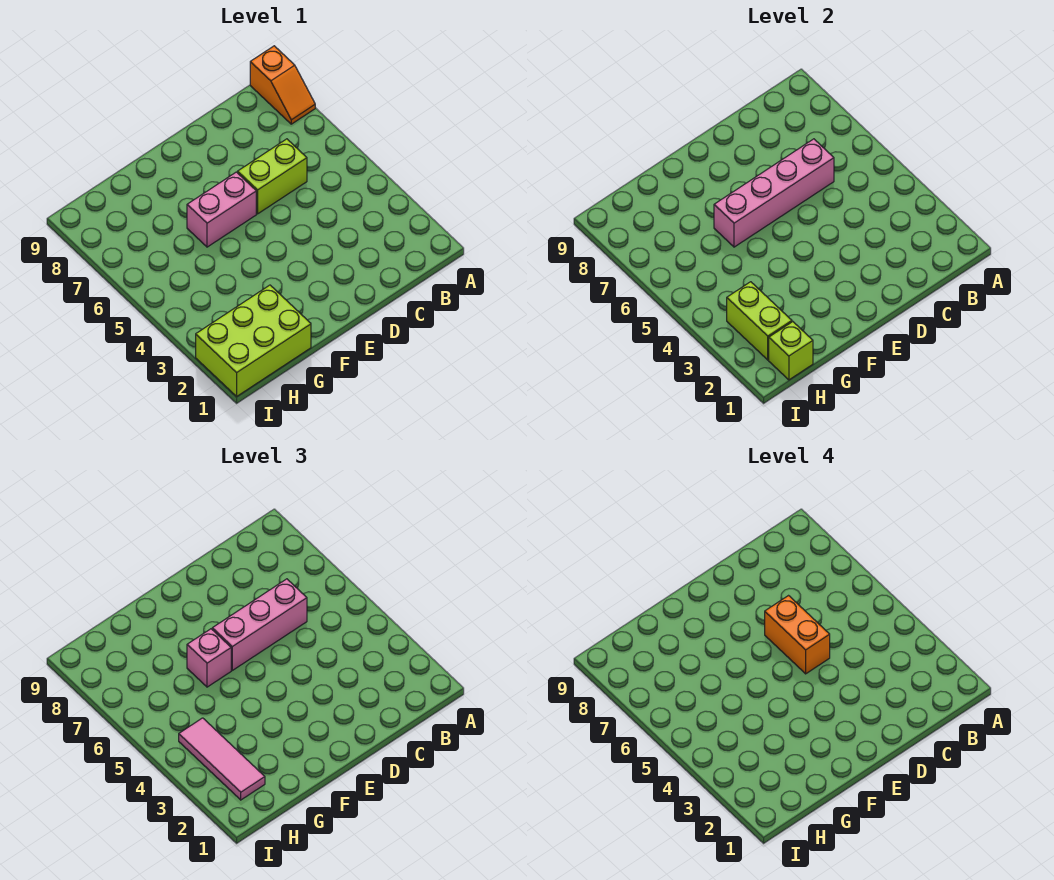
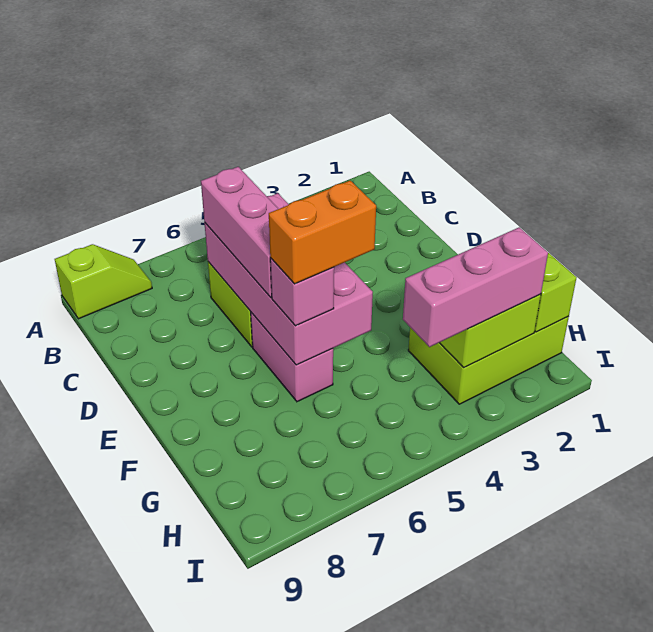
orange slope A8:A9 level 1 top 9 -> lime slope A8:A9 level 1 top 9
pink brick C6:F6 level 2 -> pink brick C5:F6 level 2
orange brick D5:D6 level 4 -> orange brick F5:F6 level 4
lime brick G1:I2 level 1 -> lime brick G1:H3 level 1
pink tile H2:H4 level 3 -> pink brick H2:H4 level 3

